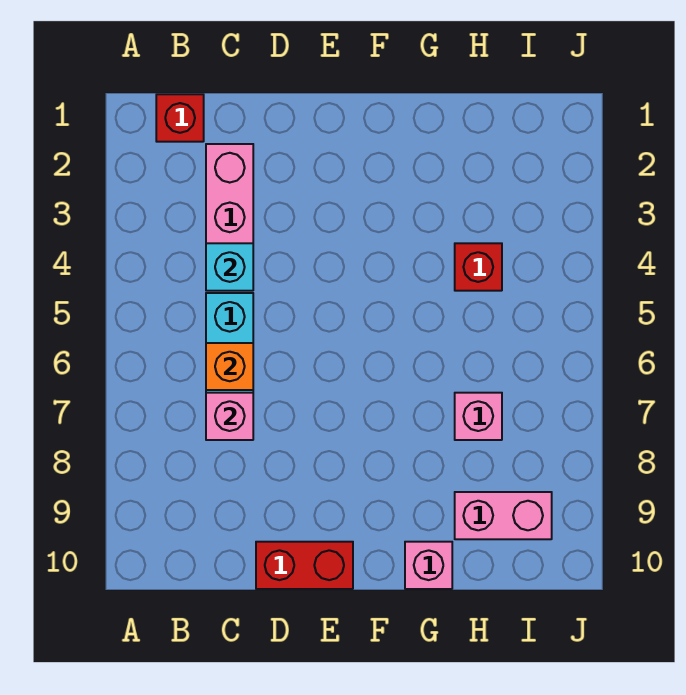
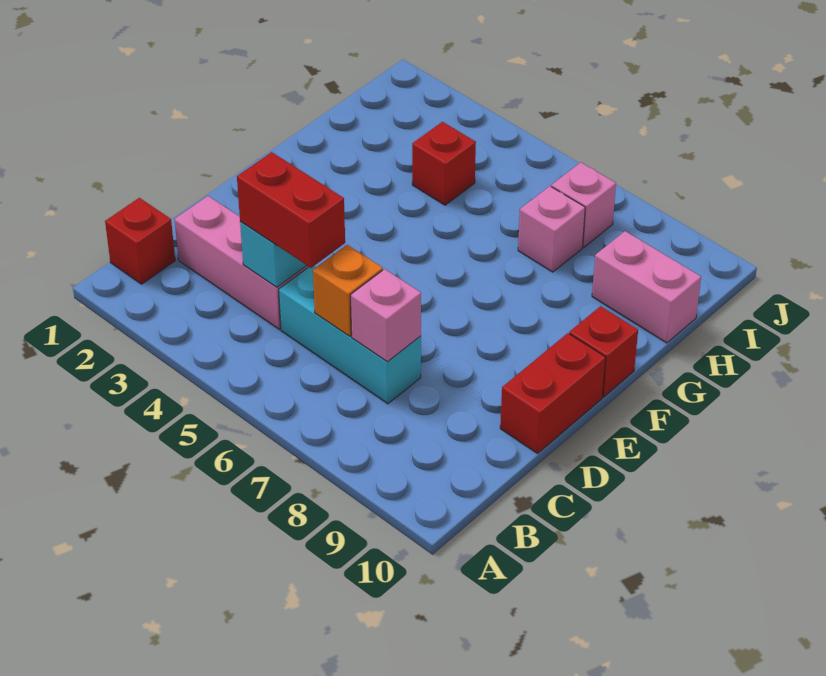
none -> red brick C4:C5 level 3
none -> red brick F10 level 1
pink brick G10 level 1 -> pink brick I7 level 1
pink brick H9:I9 level 1 -> pink brick H9:H10 level 1

